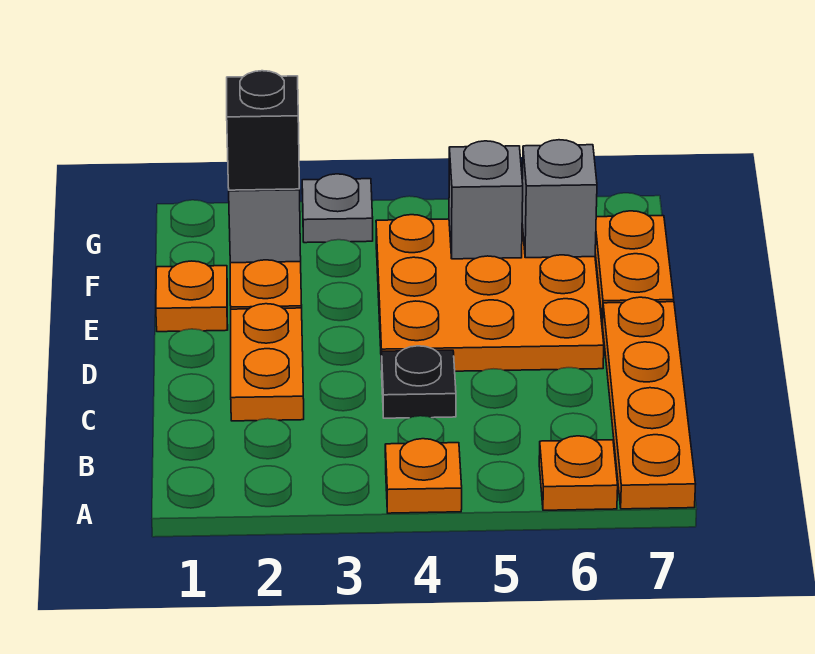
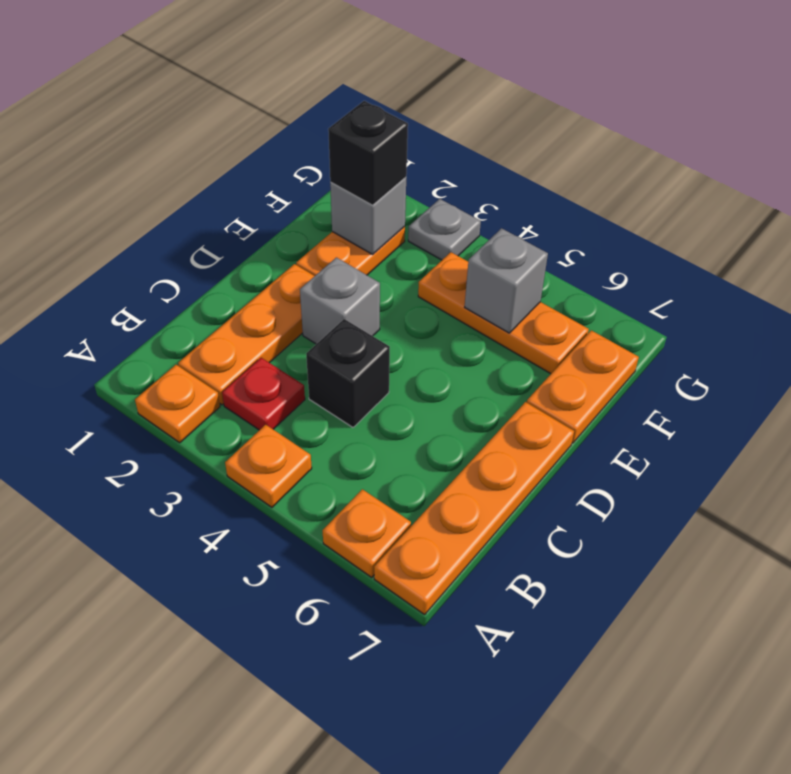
none -> red plate B3 level 1
orange plate C2:D2 level 1 -> orange plate B2:D2 level 1
black plate C4 level 1 -> black brick C4 level 1
orange plate D4:F6 level 1 -> orange plate F4:F6 level 1
orange plate E1 level 1 -> orange plate A2 level 1
grey brick F6 level 2 -> grey brick D3 level 1

